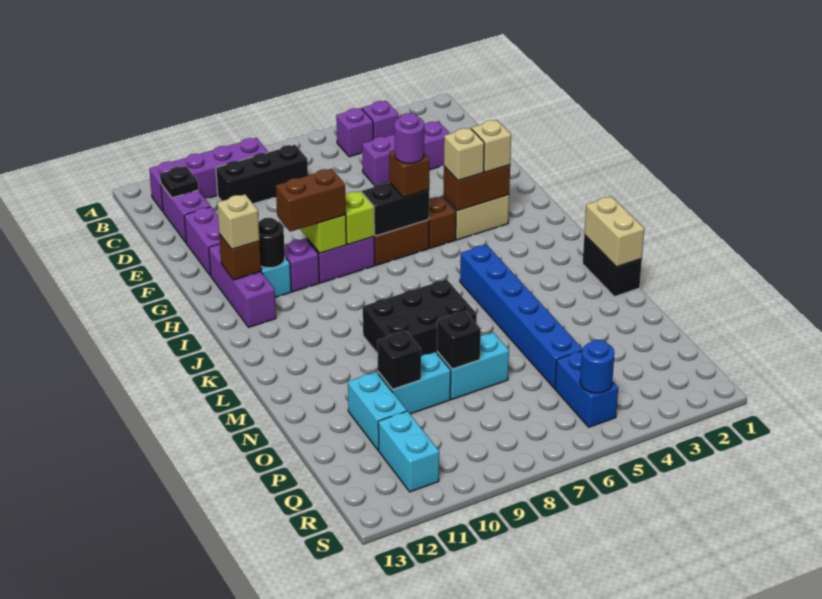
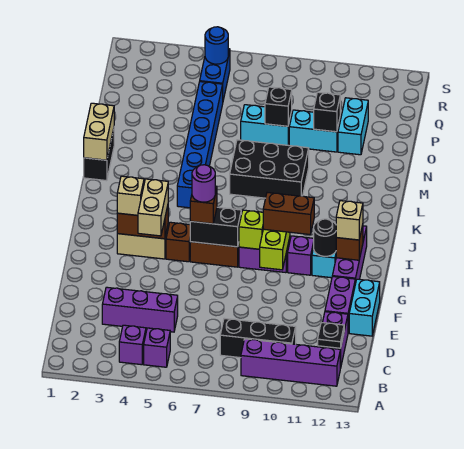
tan brick H4 level 3 -> tan brick G4:H4 level 3
cyan brick Q11:R11 level 1 -> cyan brick E13:F13 level 1

